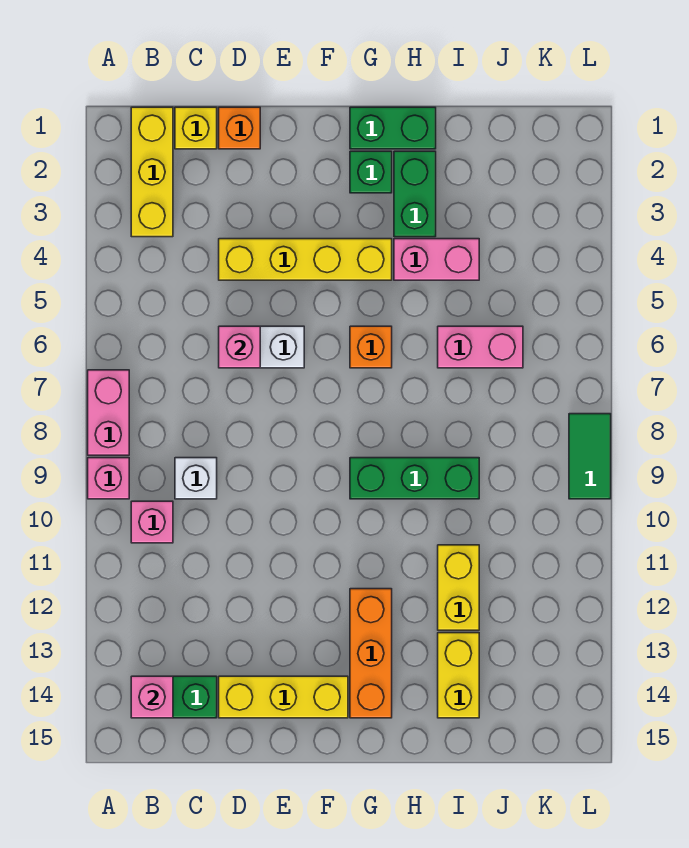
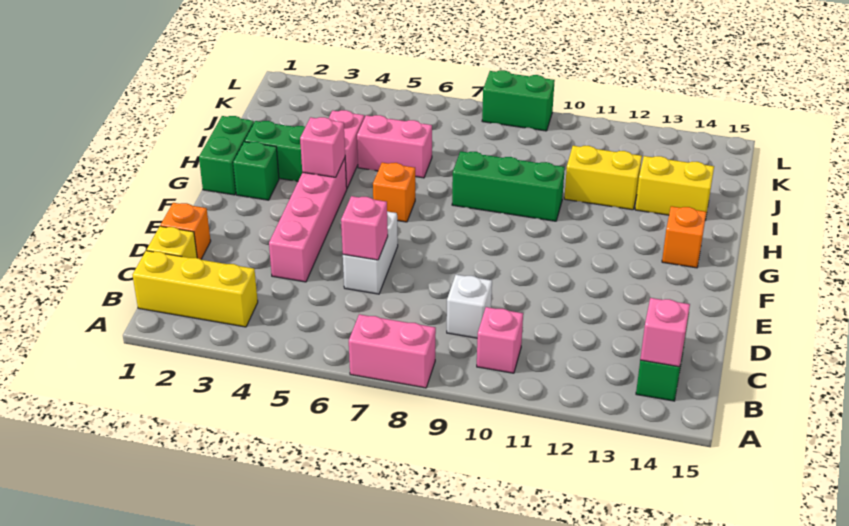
pink brick A9 level 1 -> pink brick G4 level 2
yellow brick D4:G4 level 1 -> pink brick D4:G4 level 1
yellow brick D14:F14 level 1 -> none
green brick G9:I9 level 1 -> green brick H8:H10 level 1
orange brick G12:G14 level 1 -> orange brick G14 level 1
pink brick I6:J6 level 1 -> pink brick I5:I6 level 1
green tile L8:L9 level 1 -> green brick L8:L9 level 1

